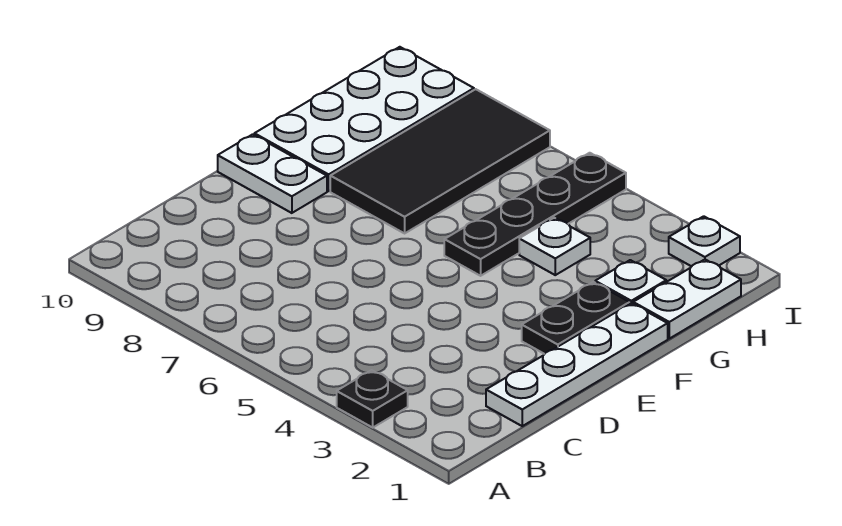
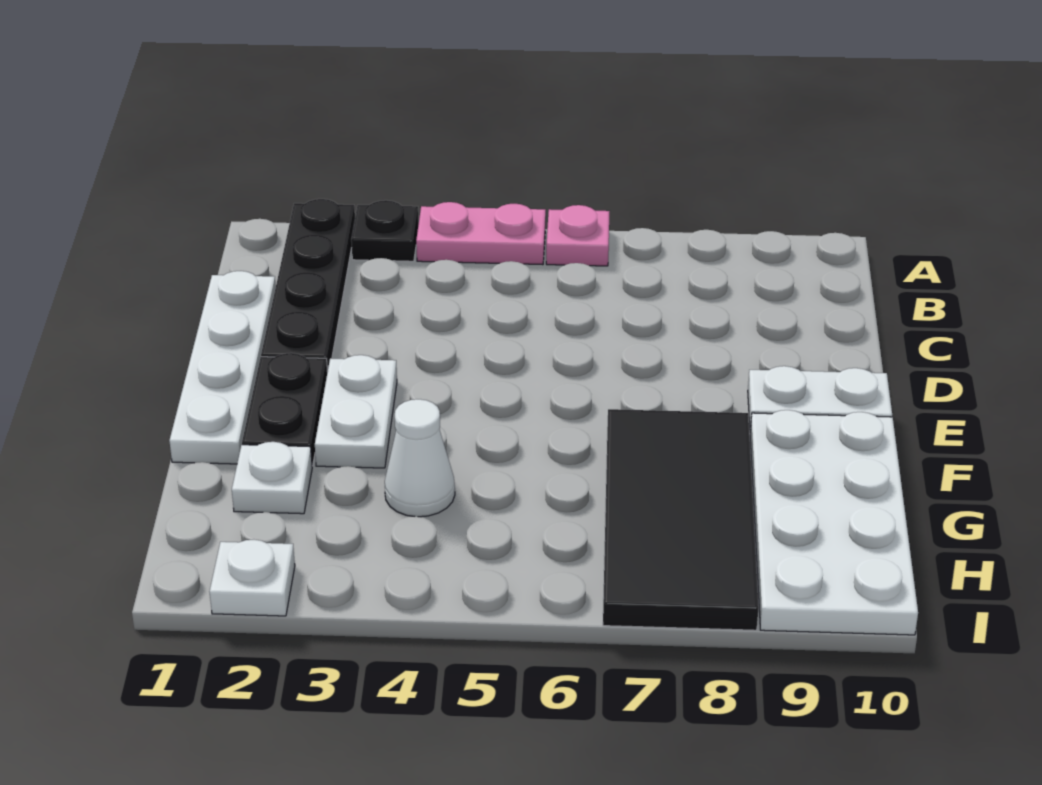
none -> pink plate A4:A5 level 1
none -> pink plate A6 level 1
black plate F5:I5 level 1 -> black plate A2:D2 level 1
white plate G1:H1 level 1 -> white plate E3:F3 level 1
white plate G4 level 1 -> white cone G4 level 1

